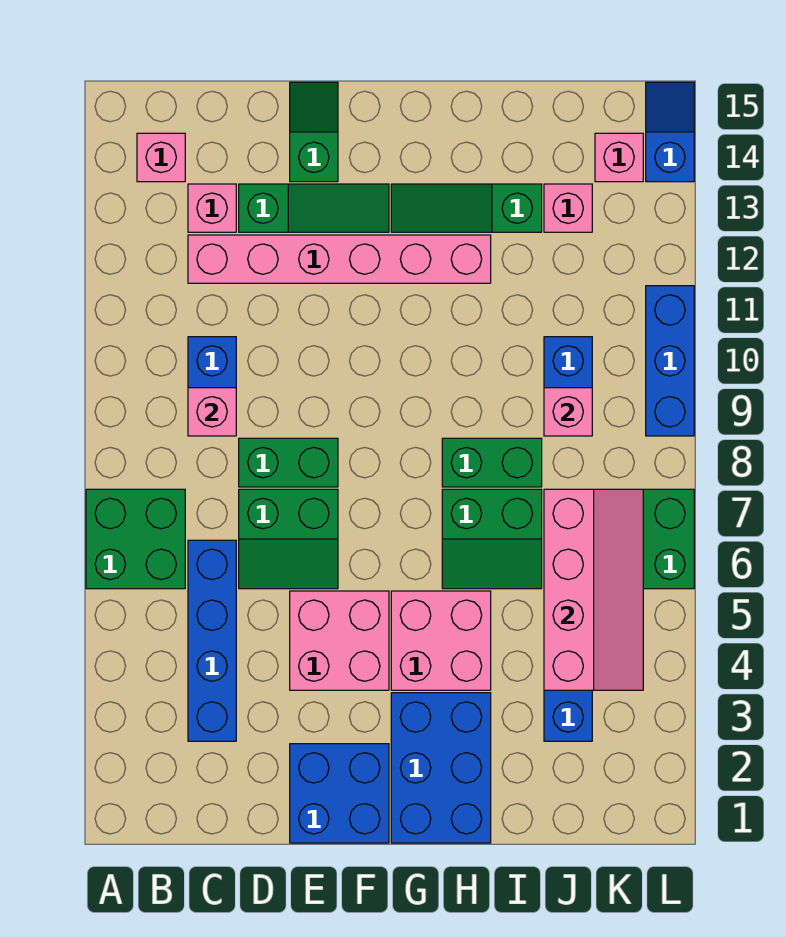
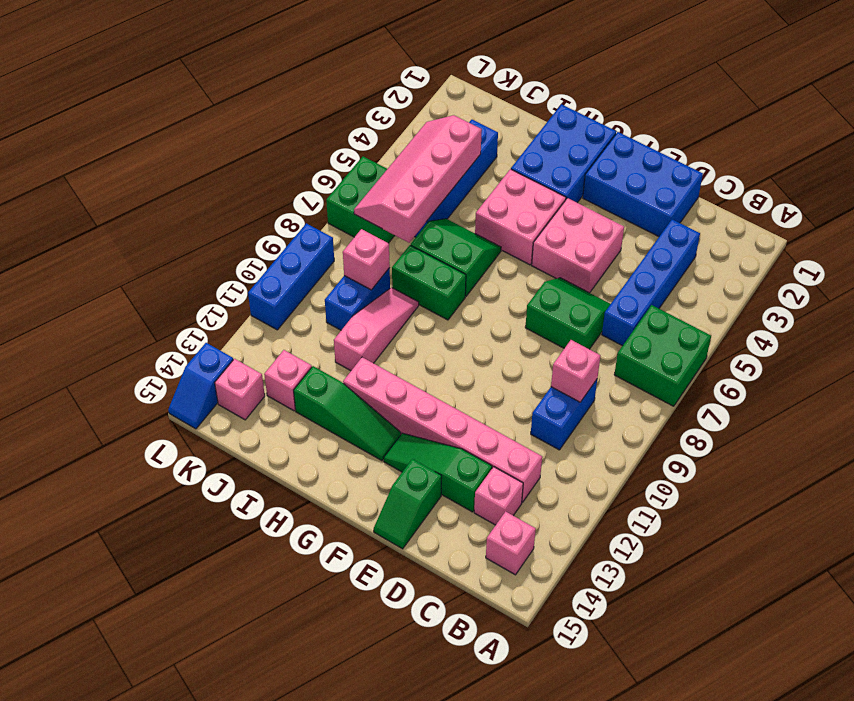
green brick D8:E8 level 1 -> none
blue brick E1:F2 level 1 -> blue brick D1:F2 level 1
none -> pink slope I9:I11 level 1 top 11

